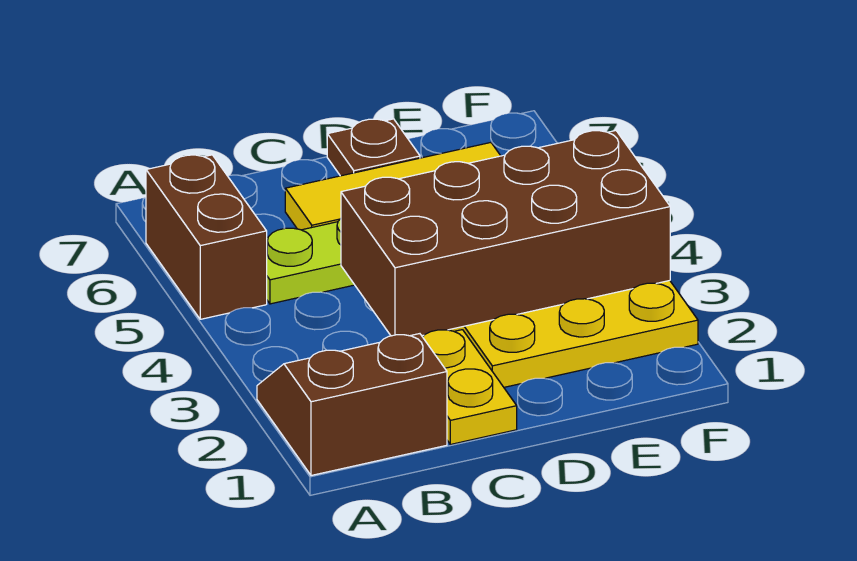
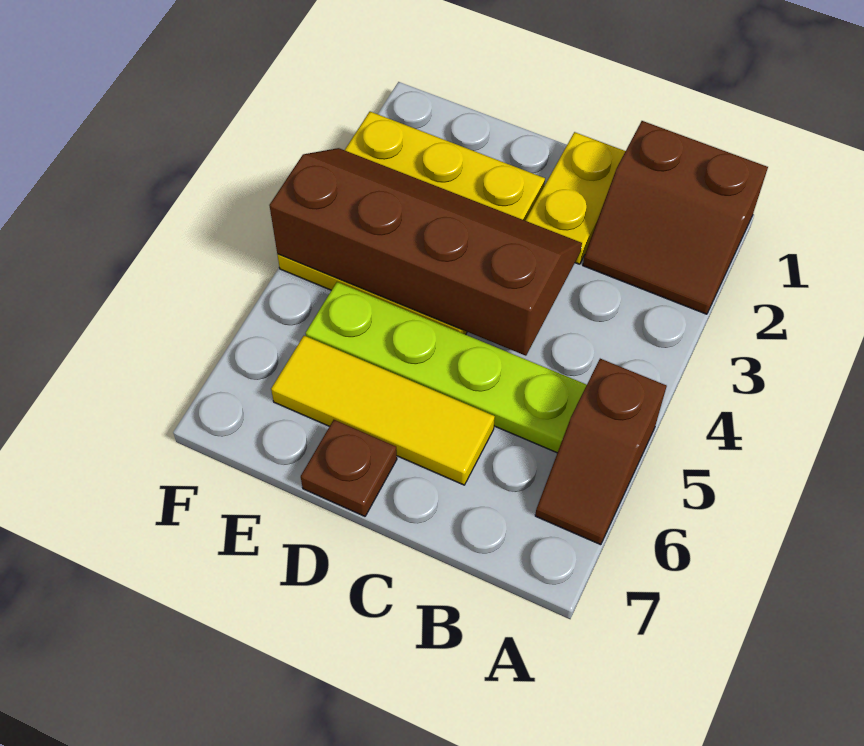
brown brick A5:A6 level 1 -> brown slope A5:A6 level 1 top 5
brown brick C3:F4 level 2 -> brown slope C3:F4 level 2 top 4

